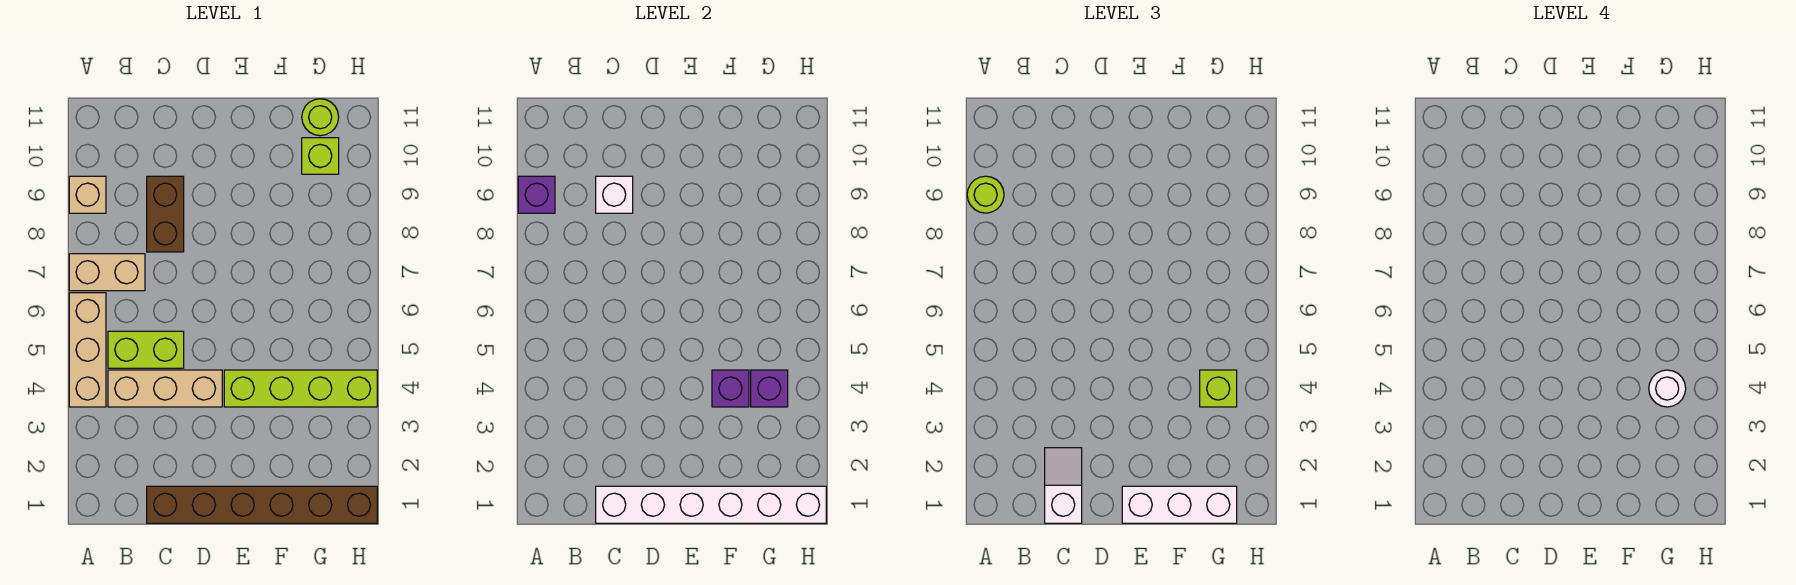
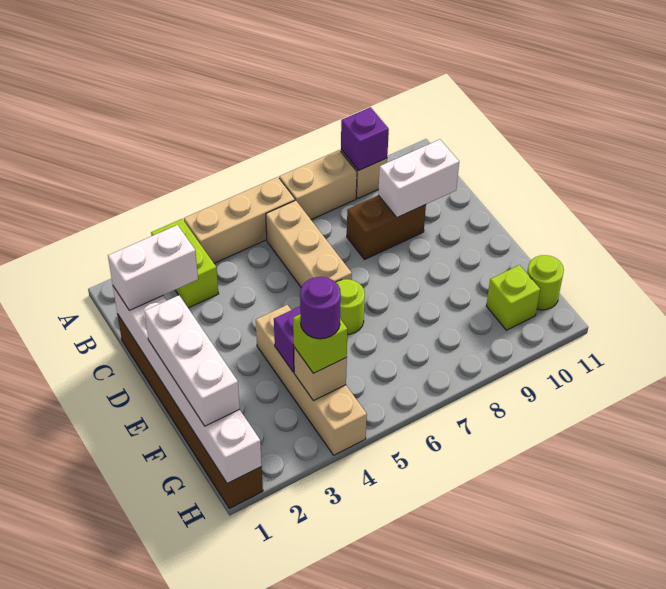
tan brick A7:B7 level 1 -> tan brick A7:A8 level 1
lime round brick A9 level 3 -> lime round brick E6 level 1
tan brick B4:D4 level 1 -> tan brick B6:D6 level 1
lime brick B5:C5 level 1 -> lime brick A3:B3 level 1
white slope C1:C2 level 3 top 1 -> white brick C1:C2 level 3
white brick C9 level 2 -> white brick C9:C10 level 2
lime brick E4:H4 level 1 -> tan brick E4:H4 level 1
purple brick G4 level 2 -> tan brick G4 level 2
white round brick G4 level 4 -> purple round brick G4 level 4

